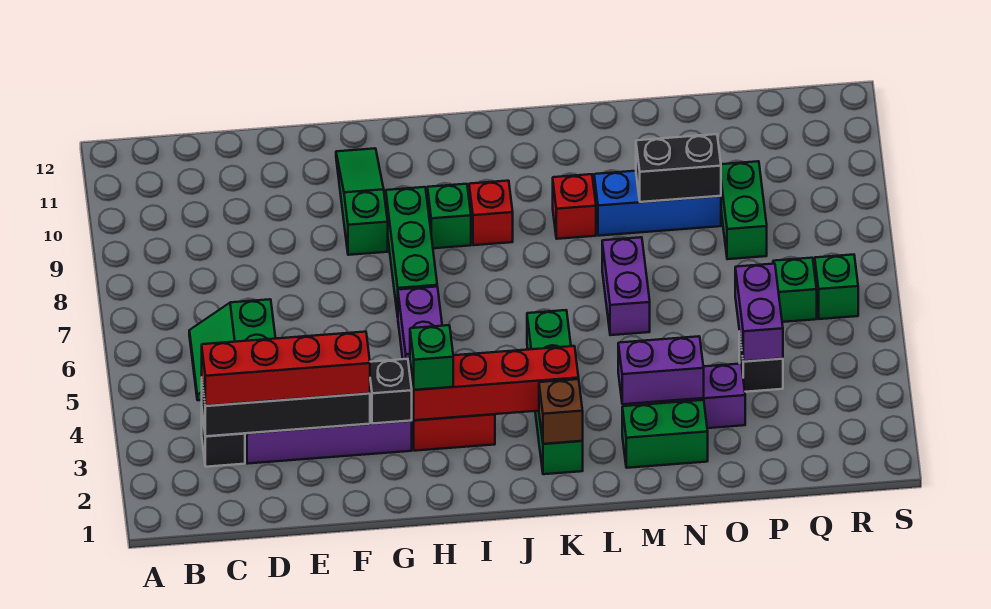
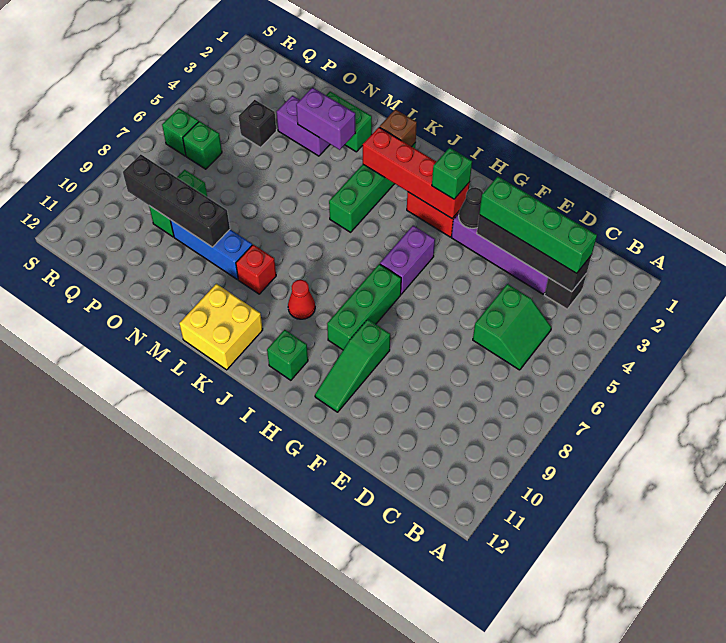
red brick C3:F3 level 3 -> green brick C3:F3 level 3
black brick G3 level 2 -> black cone G3 level 2
green brick I9 level 1 -> green brick I11 level 1
red brick J9 level 1 -> red cone J9 level 1
none -> yellow brick K11:L12 level 1
purple brick M6:M7 level 1 -> none
black brick N9:O9 level 2 -> black brick N9:Q9 level 2
purple brick P4:P5 level 2 -> none

